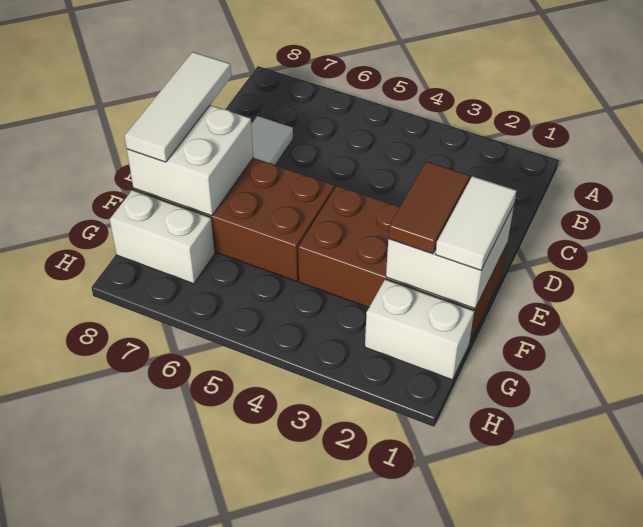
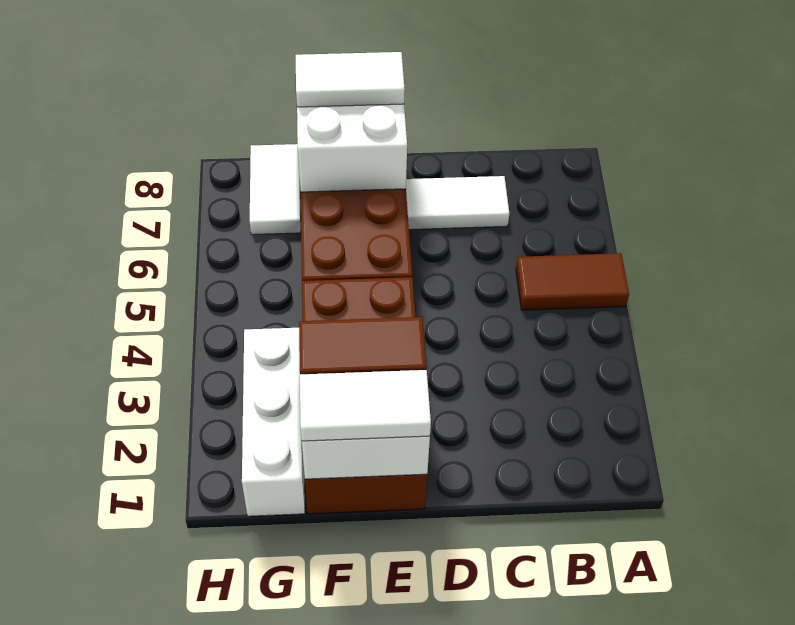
none -> brown tile A5:B5 level 1
white tile D8:F8 level 3 -> white tile E8:F8 level 3
white brick G1:G2 level 1 -> white brick G1:G3 level 1
white brick G7:G8 level 1 -> white tile G7:G8 level 1

